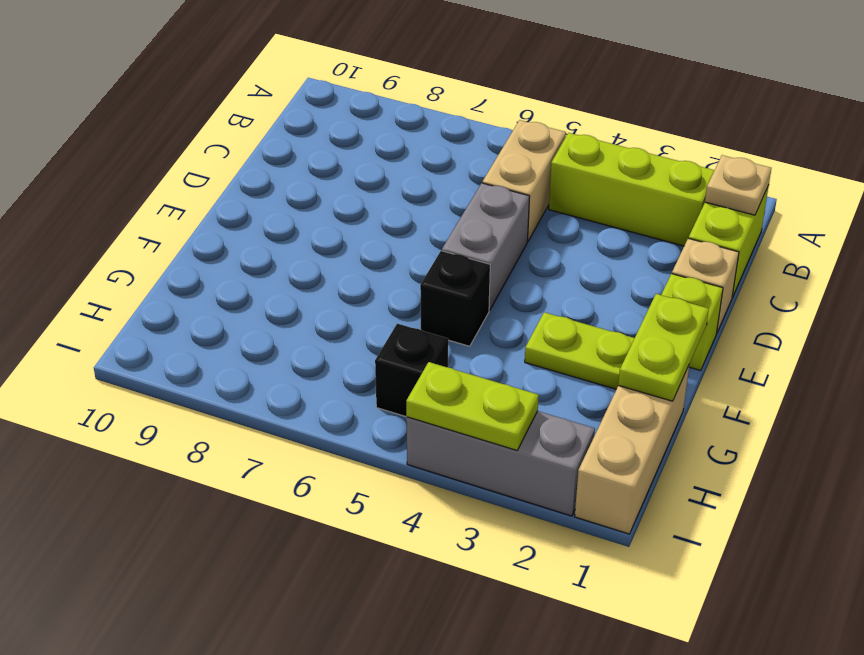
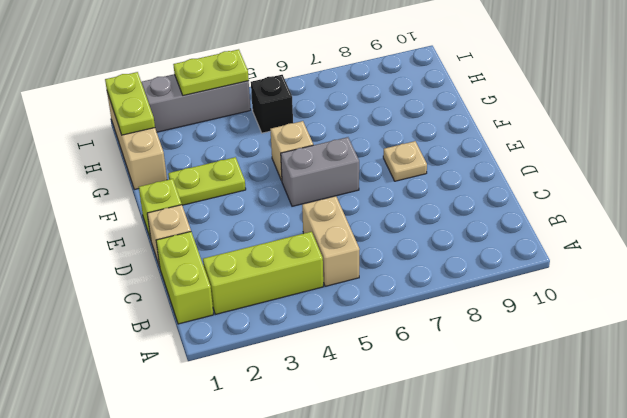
tan plate B1 level 2 -> tan plate E8 level 1
grey brick D5:E5 level 1 -> grey brick E5:E6 level 1
lime plate F1:G1 level 2 -> lime plate H1:I1 level 2
black brick F5 level 1 -> tan brick F5 level 1

